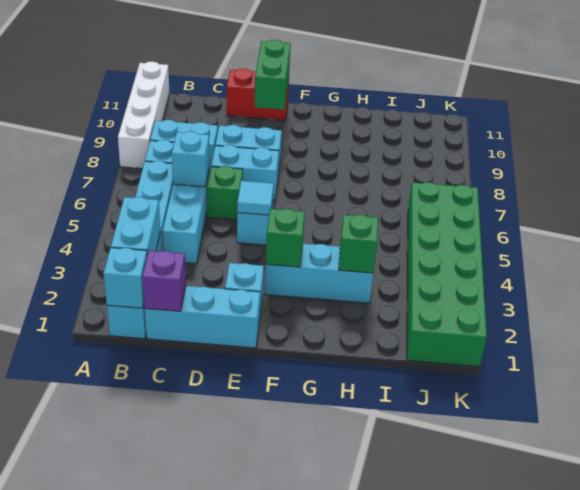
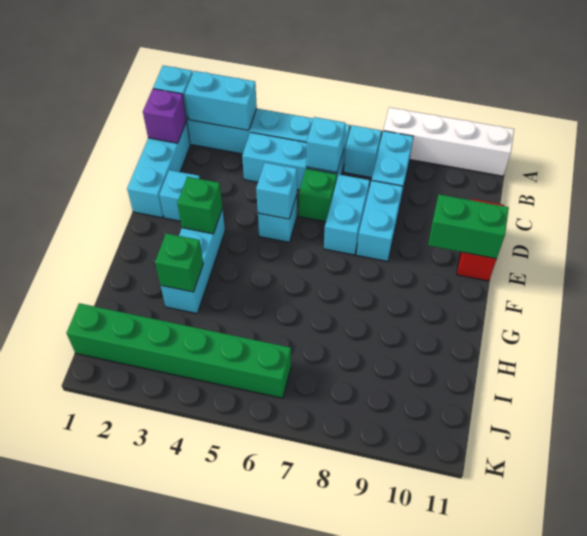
cyan tile E5 level 2 -> cyan brick E5 level 2
green brick J1:K6 level 1 -> green brick J1:J6 level 1

